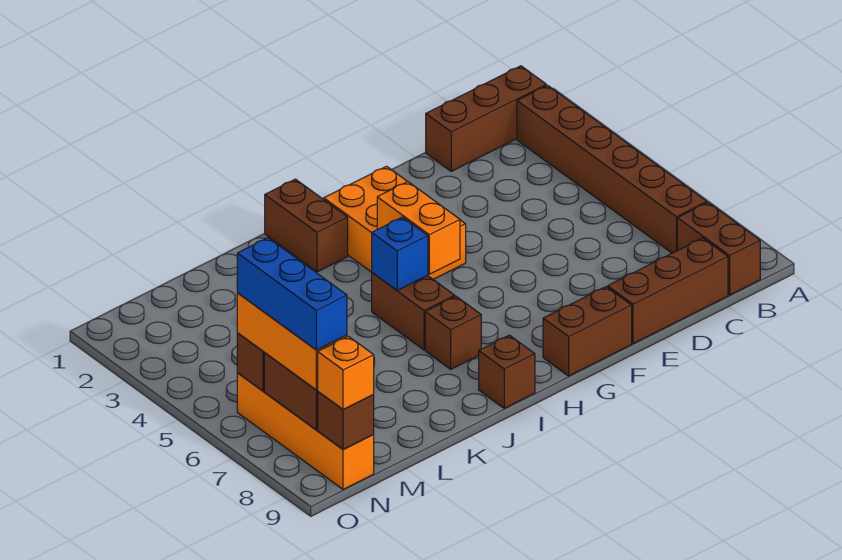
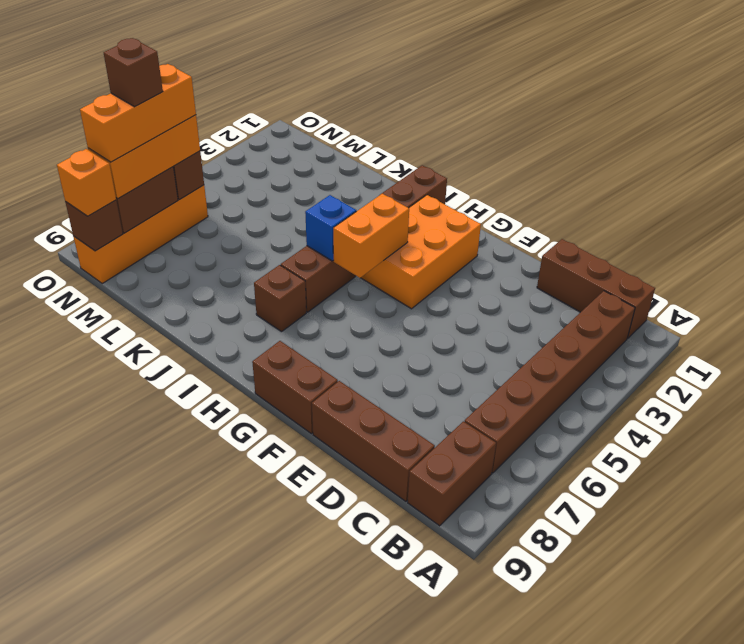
brown brick I9 level 1 -> brown brick N7 level 5
blue brick N6:N8 level 4 -> orange brick N6:N8 level 4

